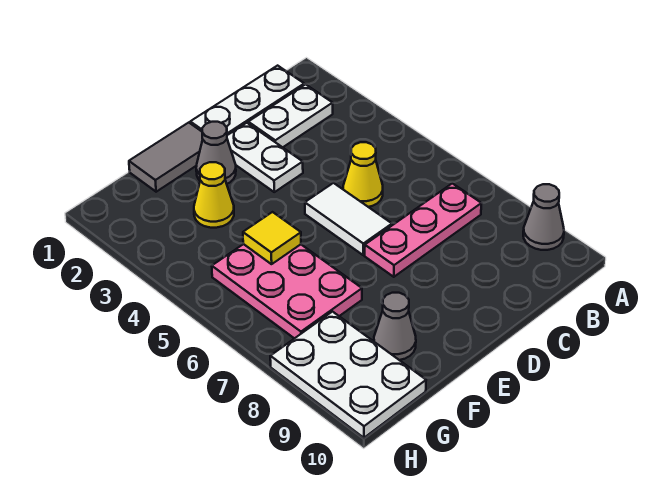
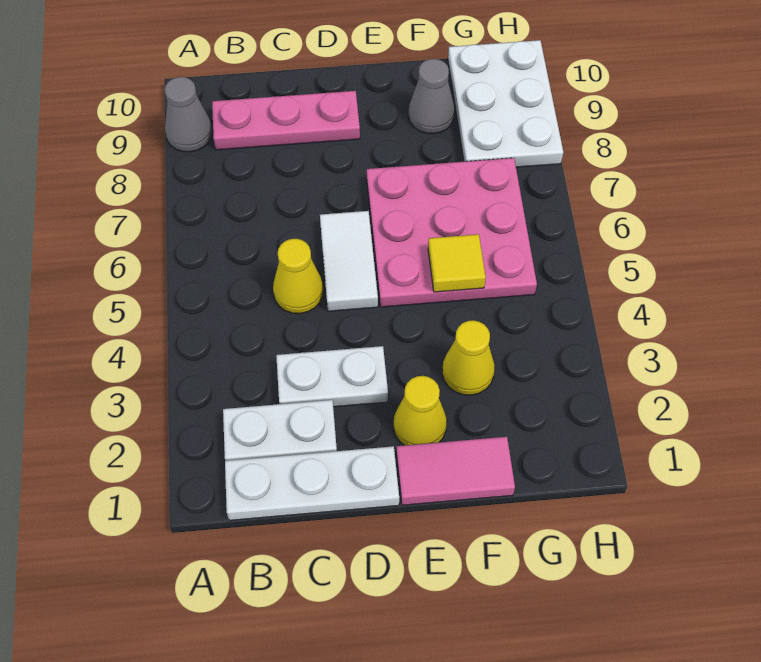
pink plate B7:D7 level 1 -> pink plate B9:D9 level 1
white plate D2:D3 level 1 -> white plate C3:D3 level 1
grey tile E1:F1 level 1 -> pink tile E1:F1 level 1
grey cone E2 level 1 -> yellow cone E2 level 1
pink plate F5:G7 level 1 -> pink plate E5:G7 level 1

